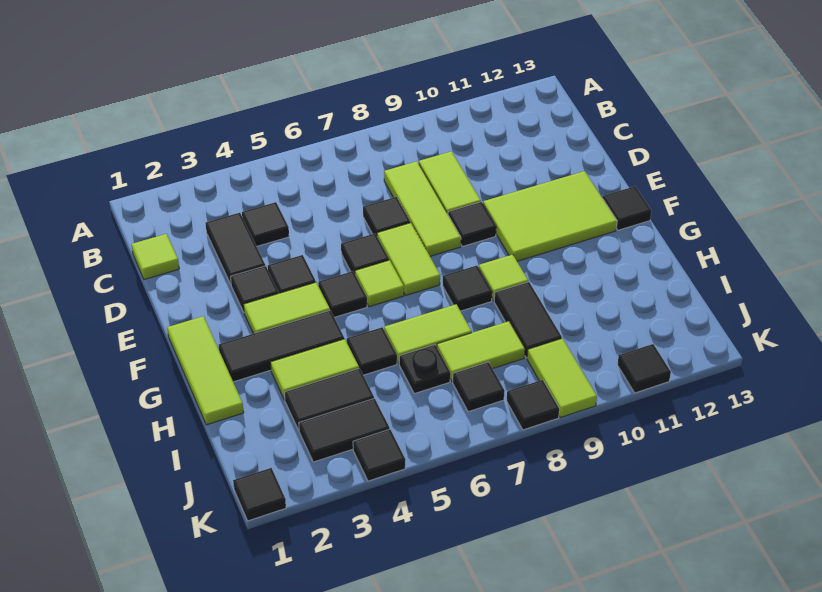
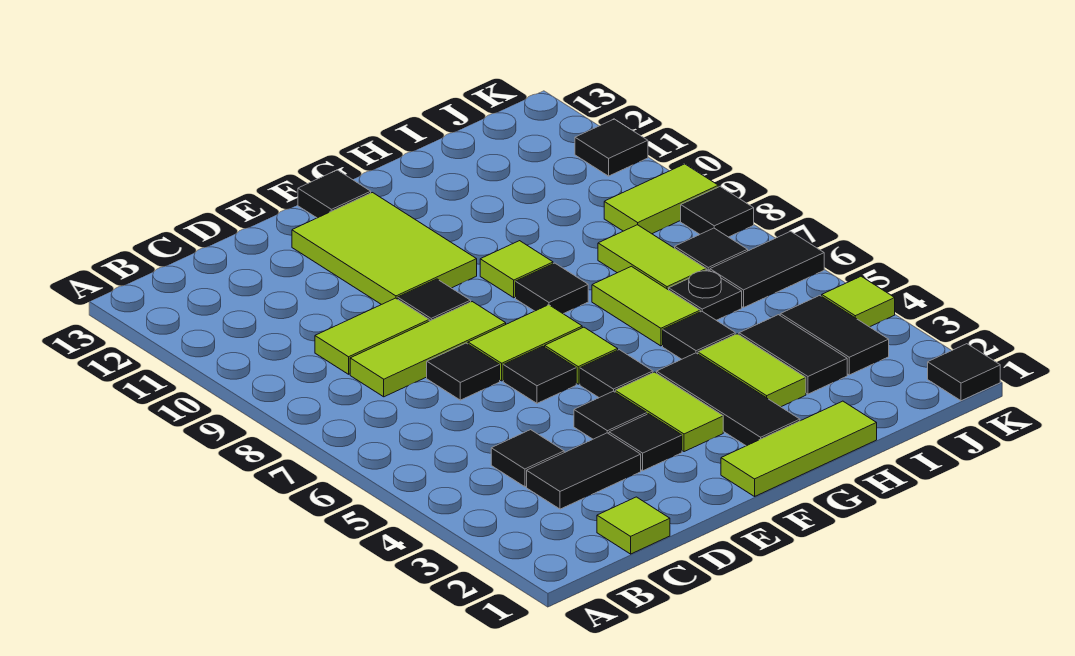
black tile H9:I9 level 1 -> black tile J6:K6 level 1
black tile K4 level 1 -> lime tile K4 level 1

